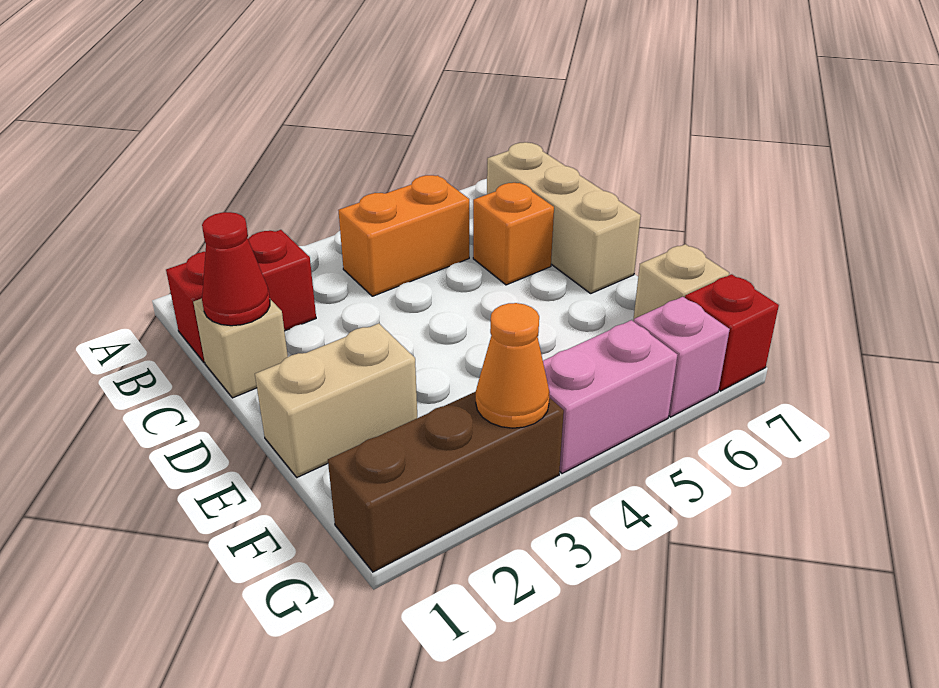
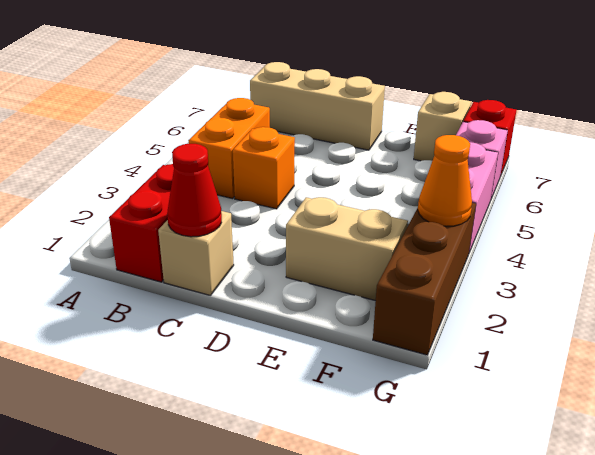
orange brick C6 level 1 -> orange brick C4 level 1
tan brick E1:E2 level 1 -> tan brick E2:F2 level 1

